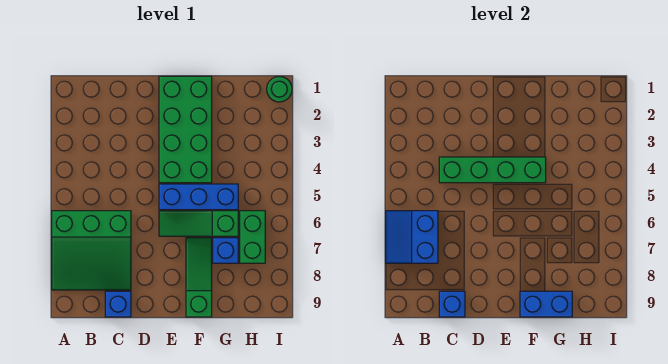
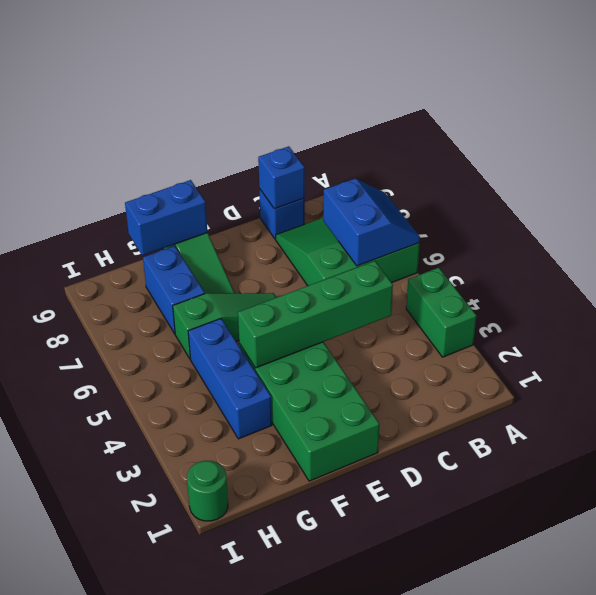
blue brick E5:G5 level 1 -> blue brick G3:G5 level 1
blue brick G7 level 1 -> blue brick G7:G8 level 1
green brick H6:H7 level 1 -> green brick A3:A4 level 1

